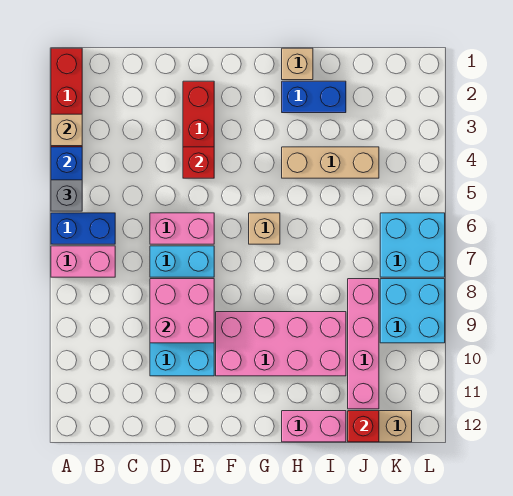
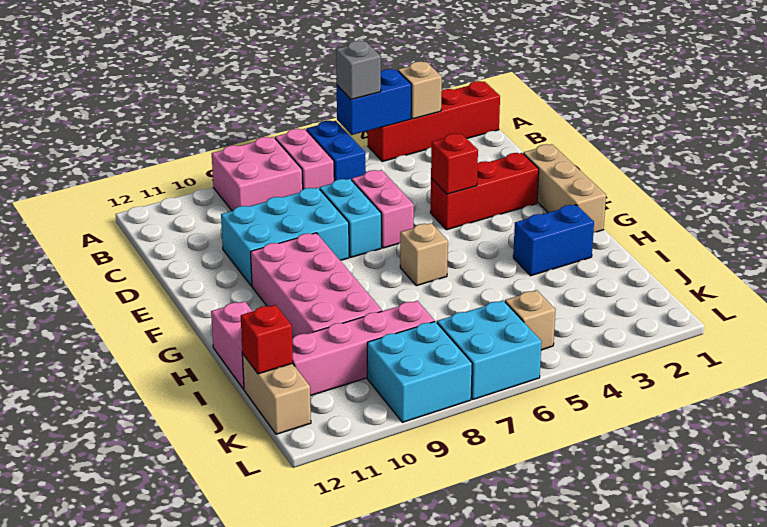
pink brick D8:E9 level 2 -> pink brick A8:B9 level 1
tan brick H1 level 1 -> tan brick K5 level 1
blue brick H2:I2 level 1 -> blue brick H2:H3 level 1
tan brick H4:J4 level 1 -> tan brick E1:G1 level 1

